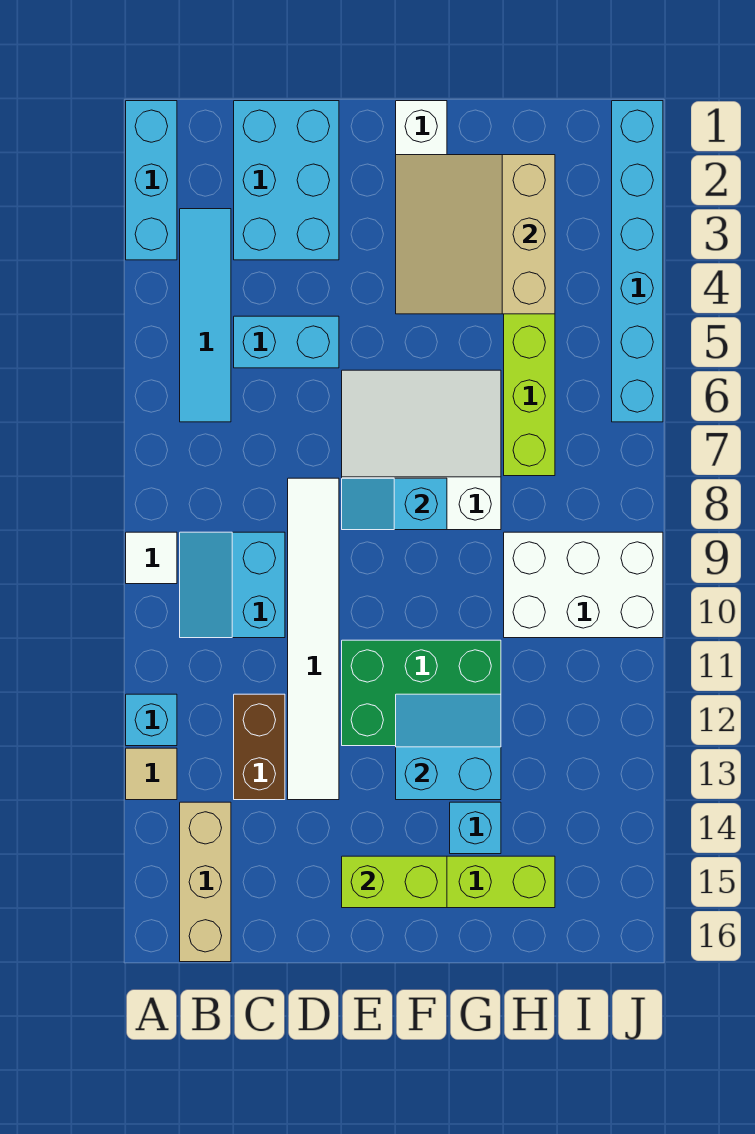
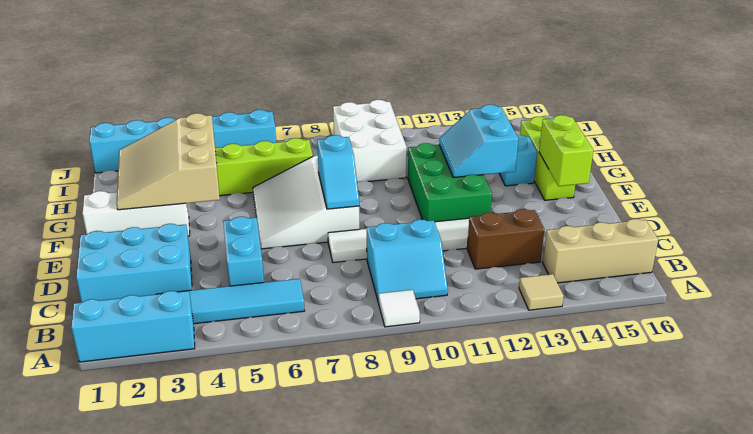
cyan brick A12 level 1 -> none
tan slope F2:H4 level 2 top H -> tan slope F2:H4 level 2 top 4

